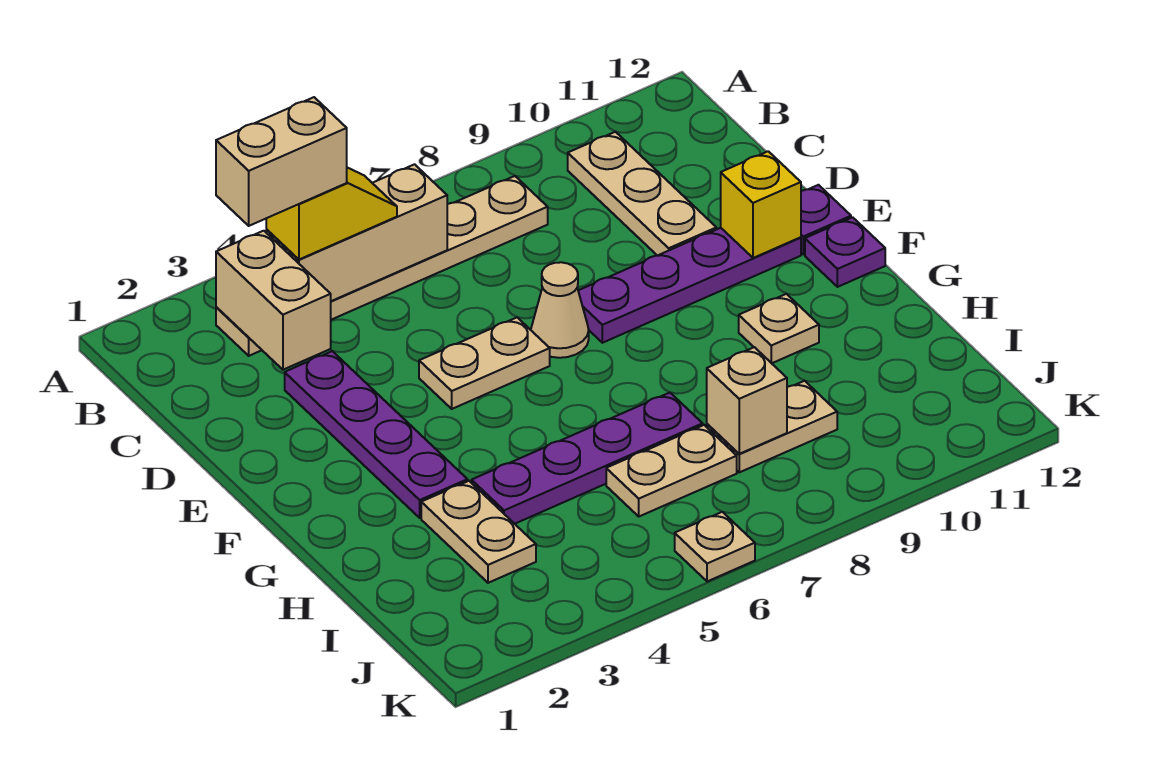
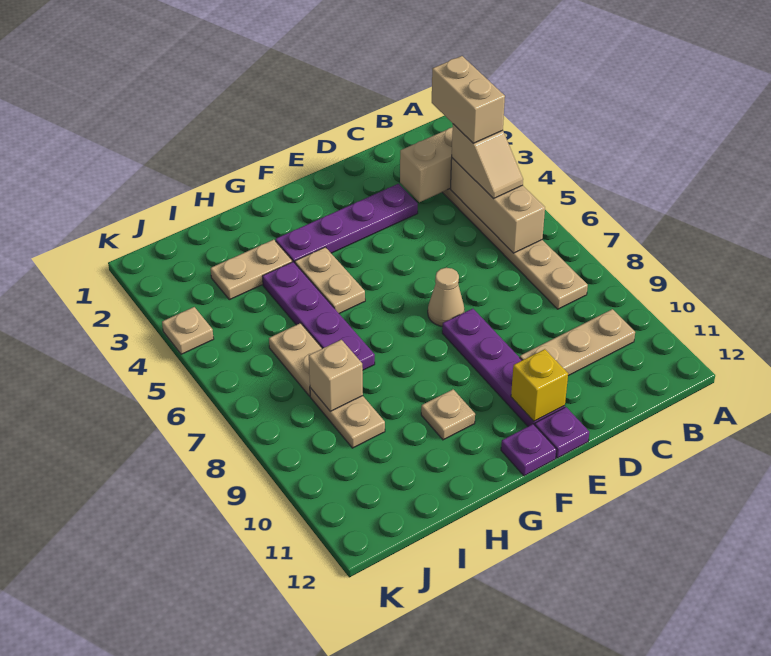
yellow slope B4:B5 level 3 top 4 -> tan slope B4:B5 level 3 top 4
tan plate E5:E6 level 1 -> tan plate G4:G5 level 1
tan plate K6 level 1 -> tan plate K4 level 1

